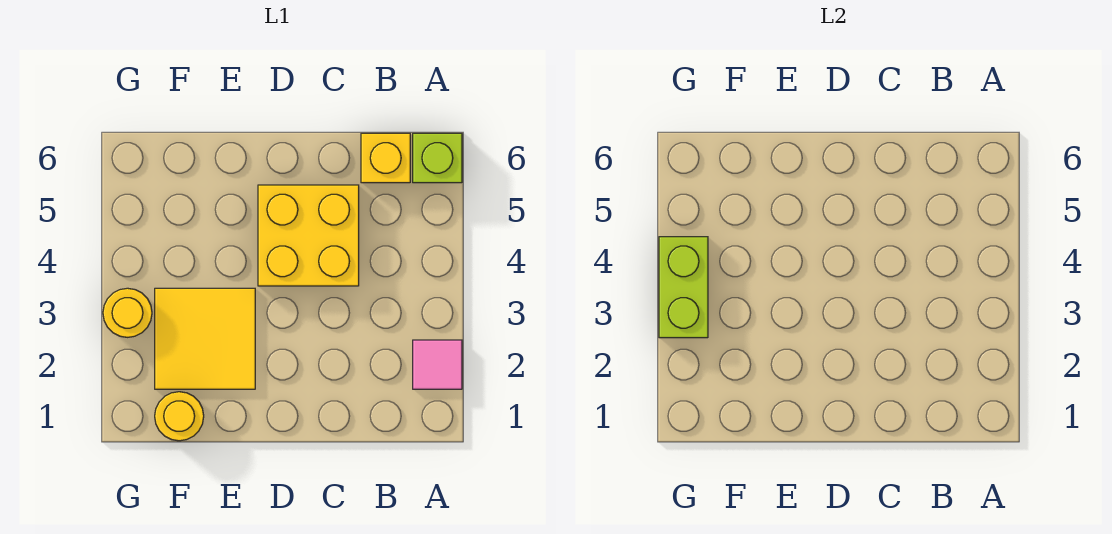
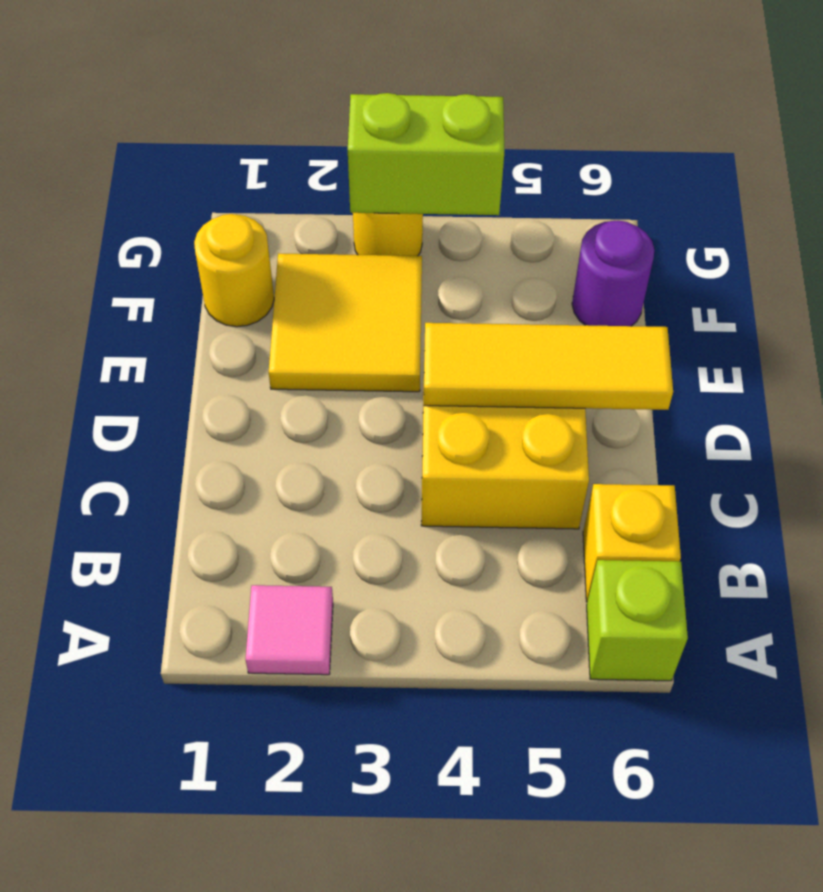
none -> yellow tile D4:D6 level 2
none -> purple round brick F6 level 1

